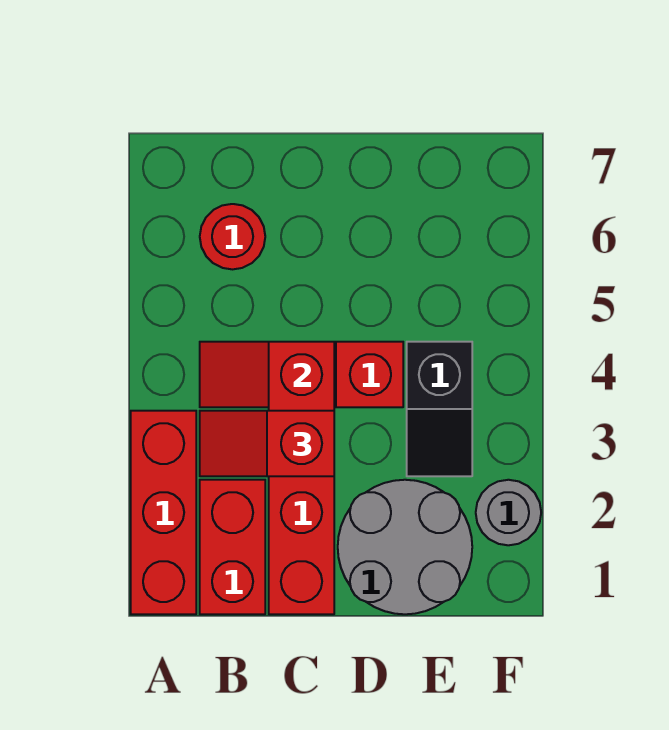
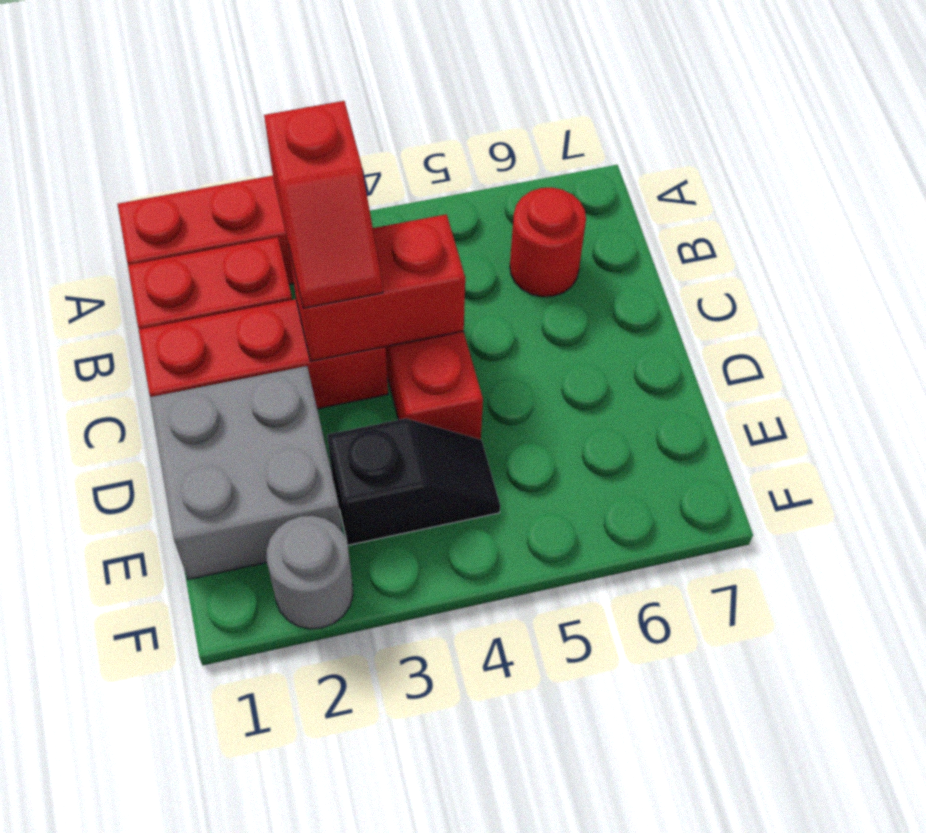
red slope B3:C3 level 3 top C -> red slope B3:C3 level 3 top B
grey round brick D1:E2 level 1 -> grey brick D1:E2 level 1
black slope E3:E4 level 1 top 4 -> black slope E3:E4 level 1 top 3

